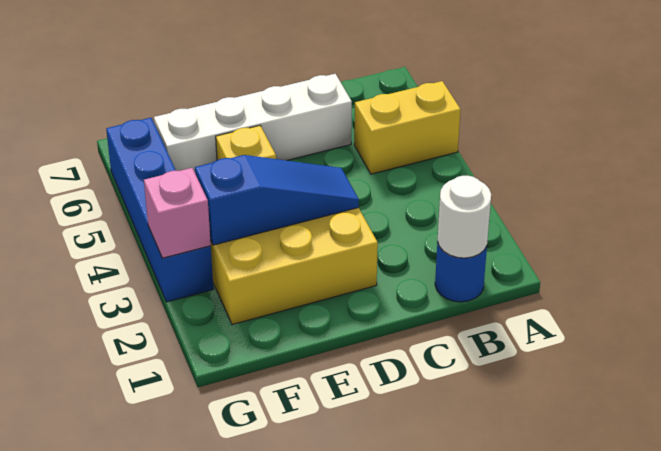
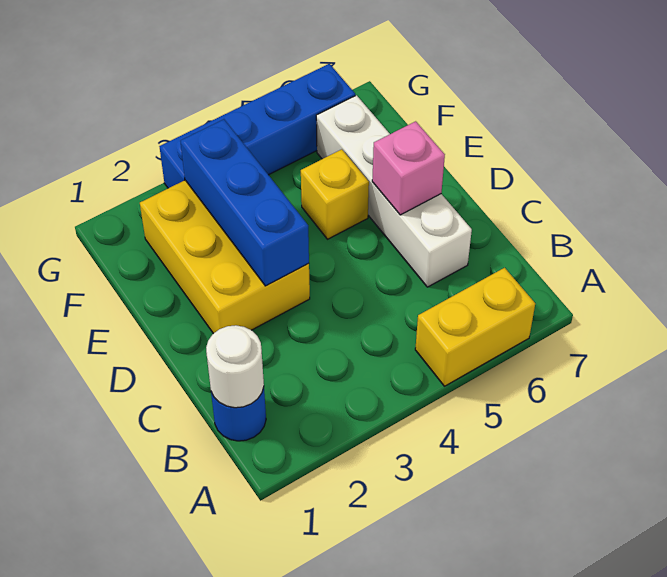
yellow brick A5:B5 level 1 -> yellow brick A5:A6 level 1
blue slope D3:F3 level 2 top F -> blue brick D3:F3 level 2
pink brick G3 level 2 -> pink brick D6 level 2

